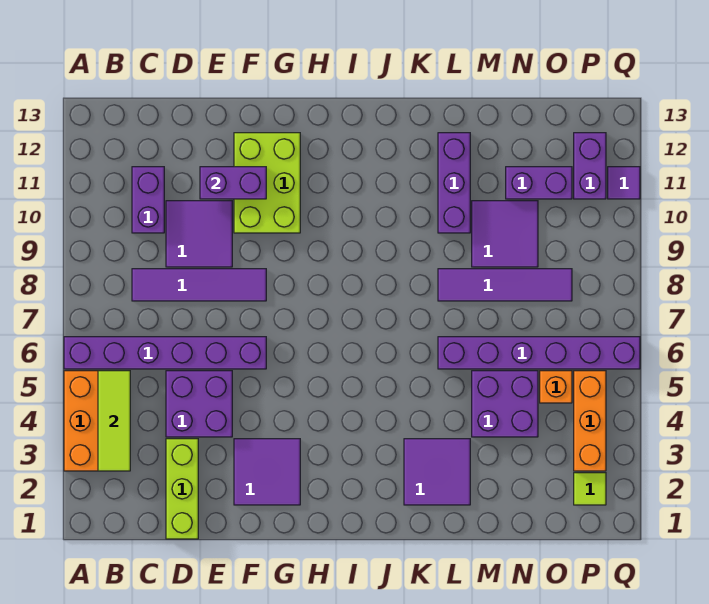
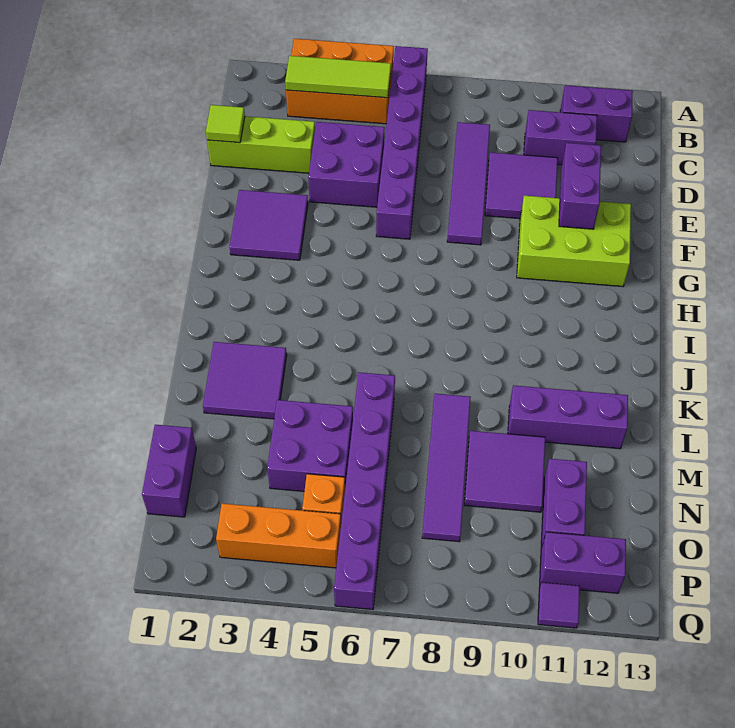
none -> purple brick B11:B12 level 1
none -> purple brick N1:O1 level 1
lime tile P2 level 1 -> lime tile D1 level 2

